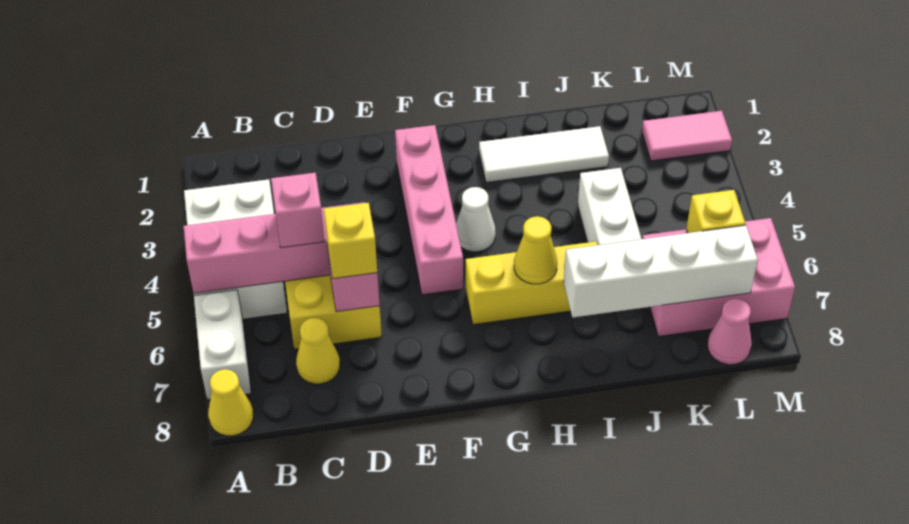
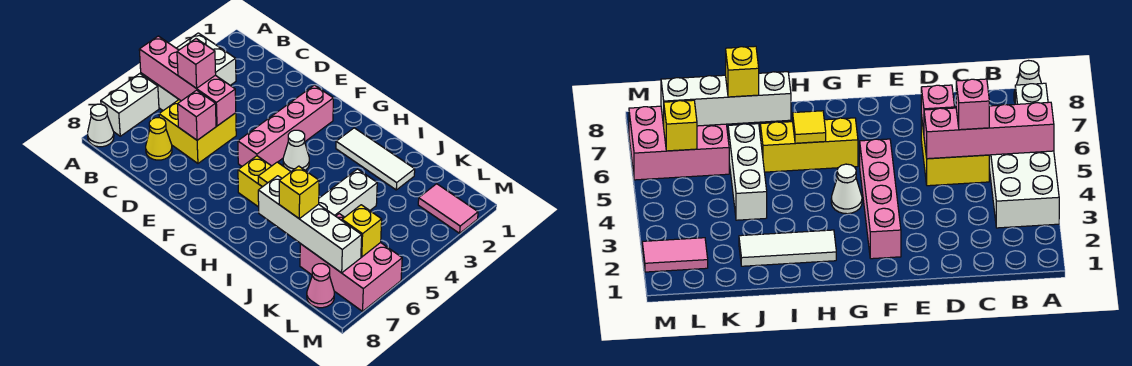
yellow cone A8 level 1 -> white cone A8 level 1
yellow brick D6 level 3 -> yellow brick J7 level 3
yellow cone H6 level 2 -> yellow tile H6 level 2

